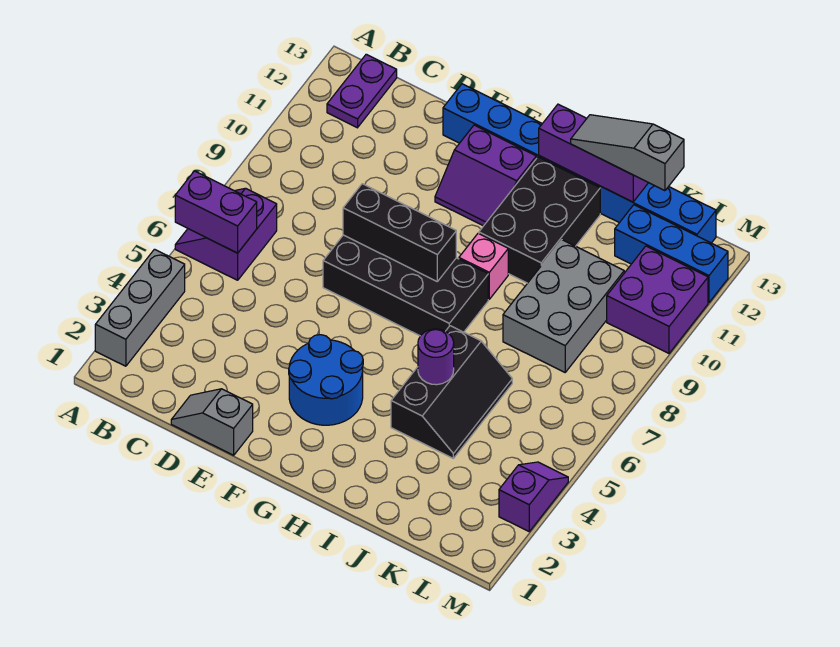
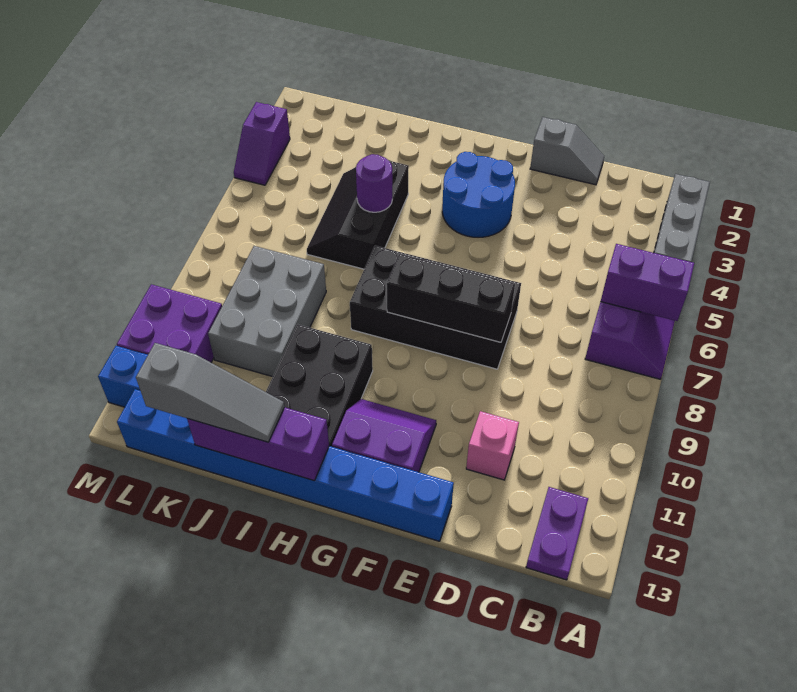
pink brick H9 level 1 -> pink brick D11 level 1

